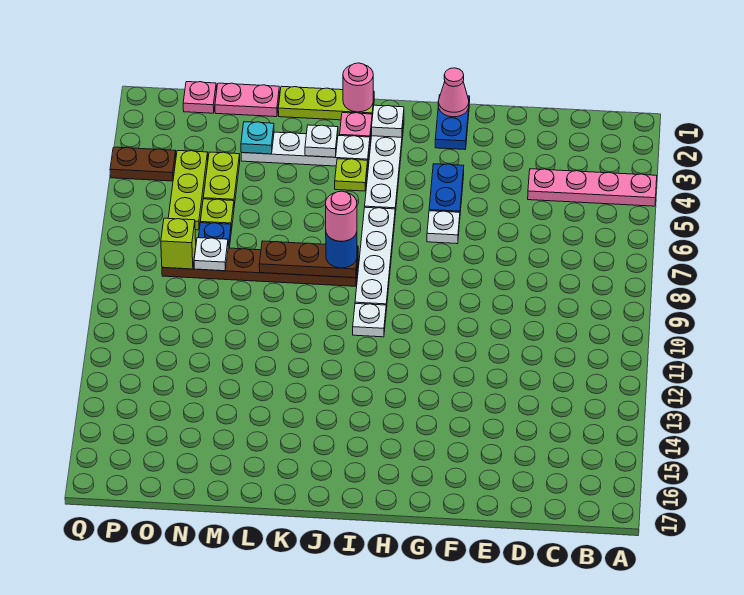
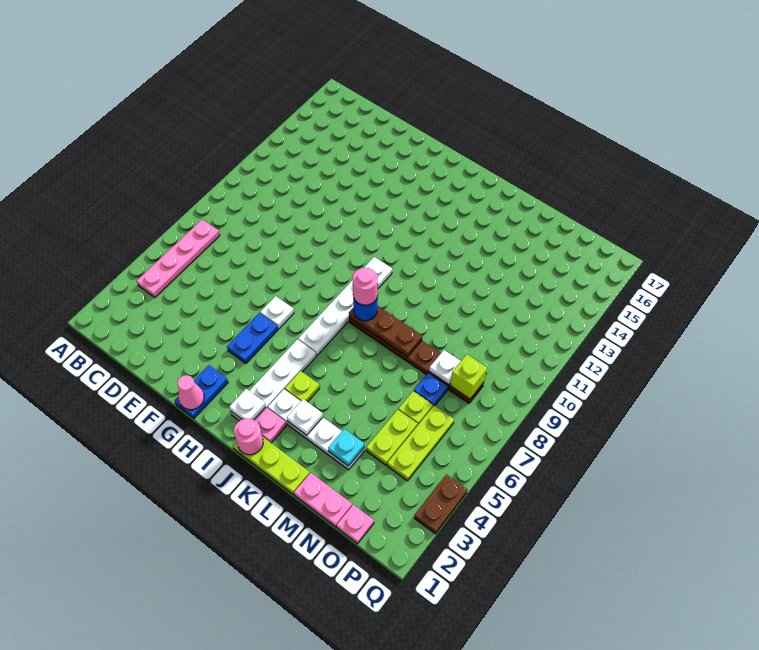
pink plate A4:D4 level 1 -> pink plate B4:B7 level 1
brown plate P4:Q4 level 1 -> brown plate Q3:Q4 level 1

